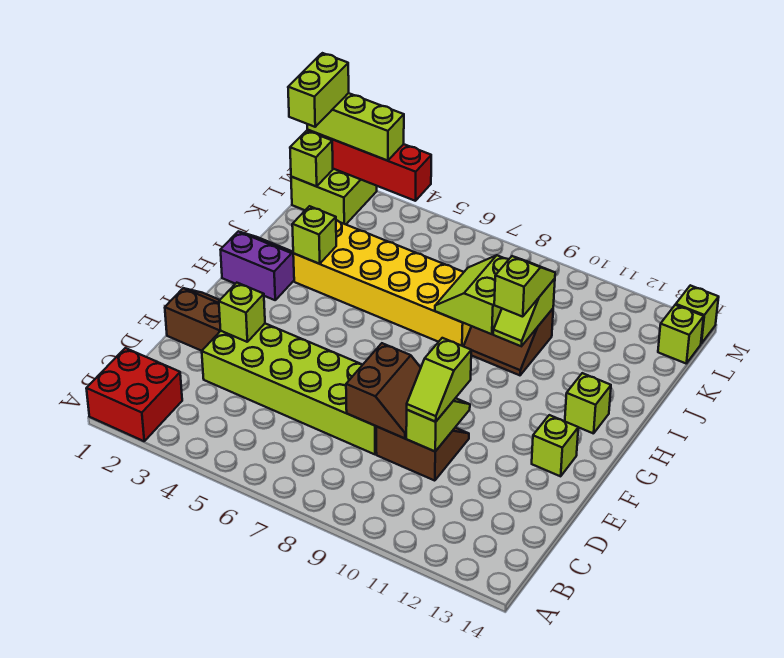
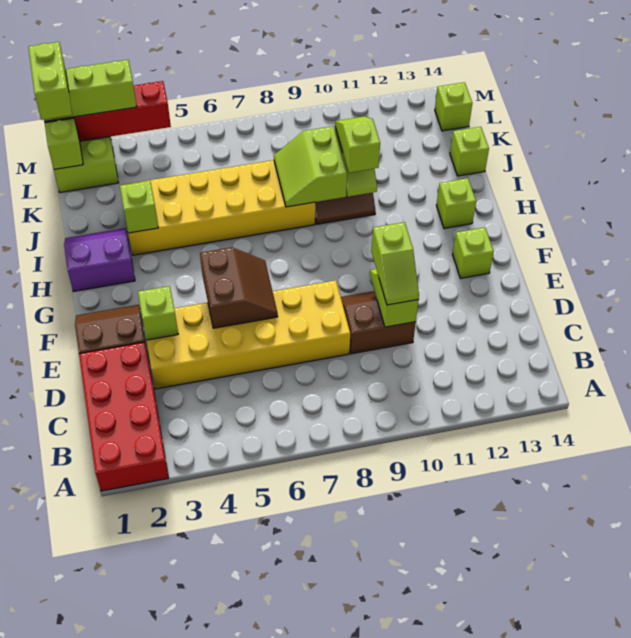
red brick A1:B2 level 1 -> red brick A1:D2 level 1
lime brick D3:E8 level 1 -> yellow brick D3:E8 level 1
brown slope D8:E9 level 2 top 8 -> brown slope E5:F6 level 2 top 5
lime brick M14 level 1 -> lime brick J14 level 1

